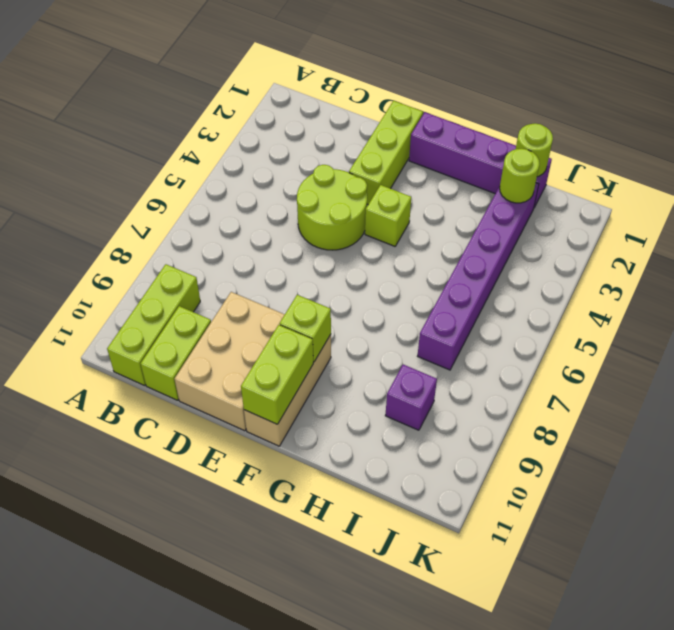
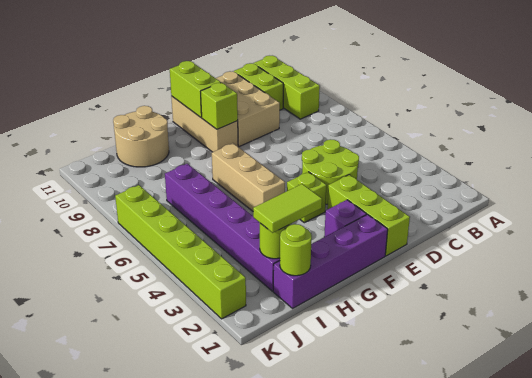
none -> tan brick G5:G7 level 1
none -> lime tile H2:I2 level 3
none -> tan round brick H10:I11 level 1
purple brick I9 level 1 -> purple brick F2 level 1
none -> lime brick K2:K7 level 1

